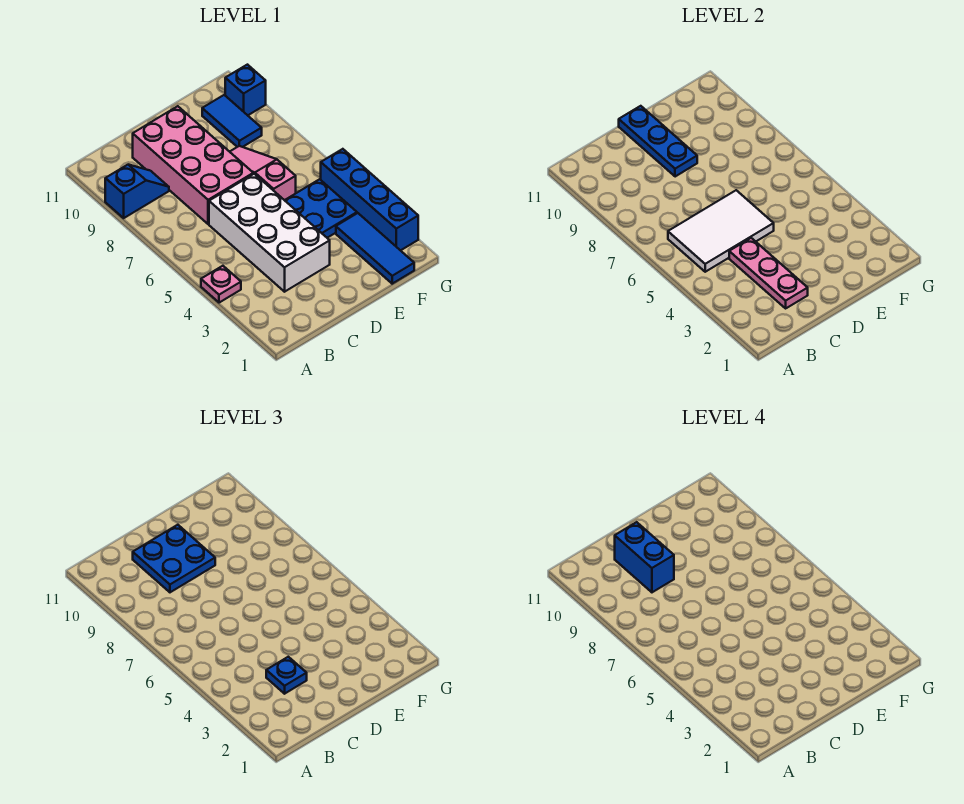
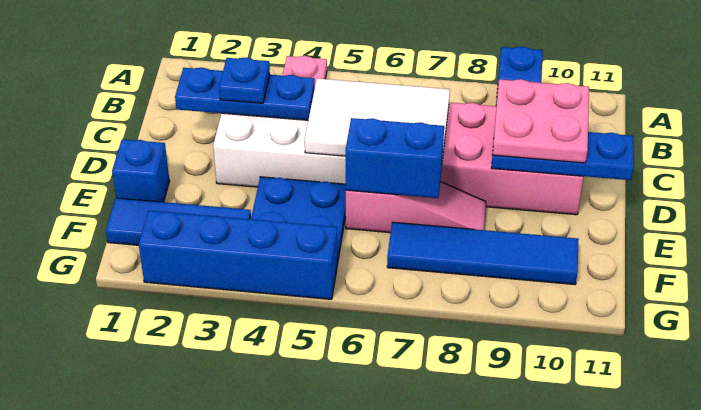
white tile B5:D6 level 2 -> white tile C5:D7 level 2
pink plate C2:C4 level 2 -> blue plate C2:C4 level 2
blue plate C9:D10 level 3 -> pink plate C9:D10 level 3
blue brick C9:C10 level 4 -> blue brick E6:E7 level 2
blue tile F9:F10 level 1 -> blue tile F7:F10 level 1
blue brick G10 level 1 -> blue brick E1 level 1

